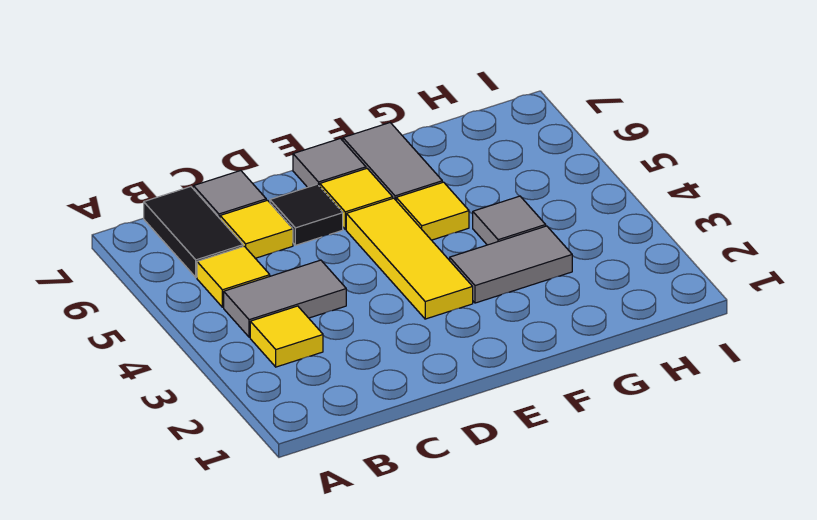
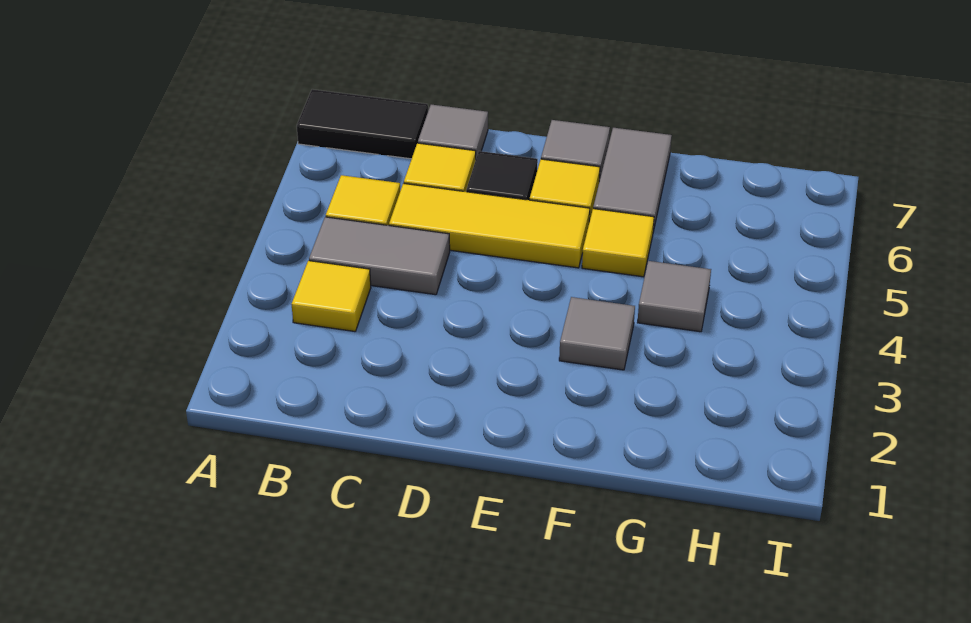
black tile B6:B7 level 1 -> black tile A7:B7 level 1
yellow tile E3:E5 level 1 -> yellow tile C5:E5 level 1
grey tile F3:G3 level 1 -> grey tile F3 level 1

